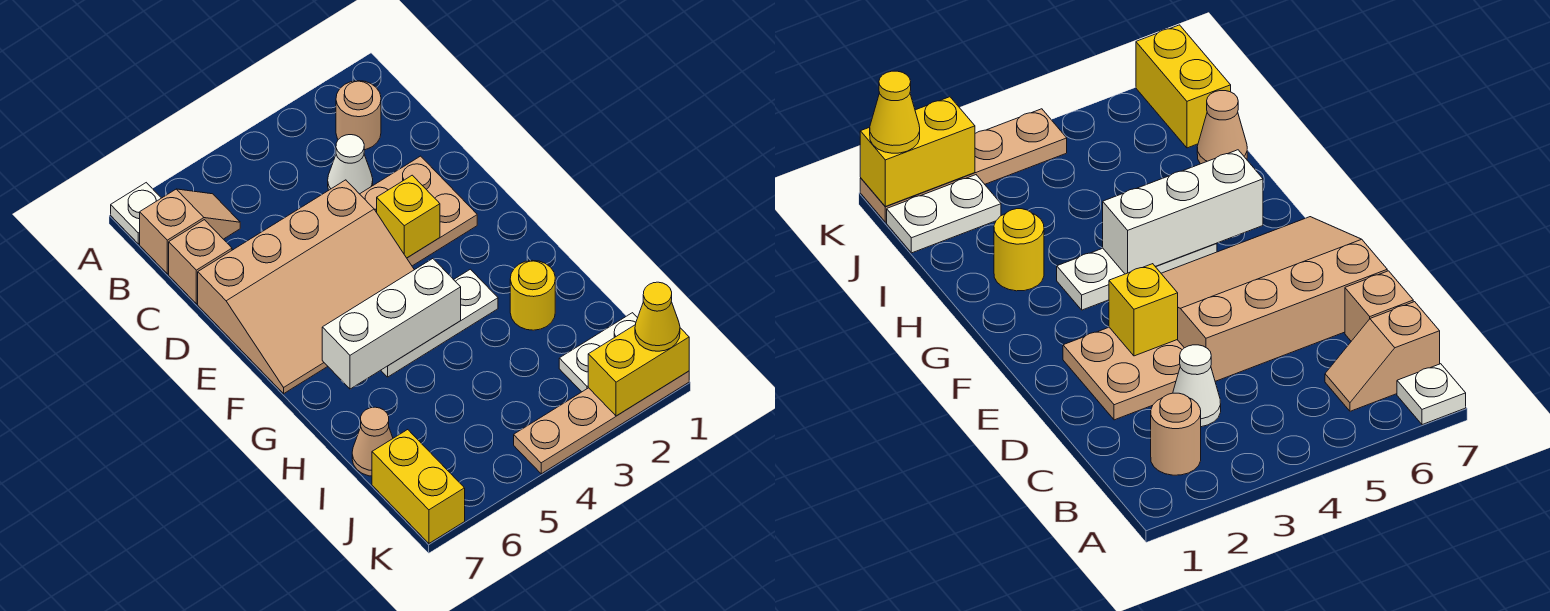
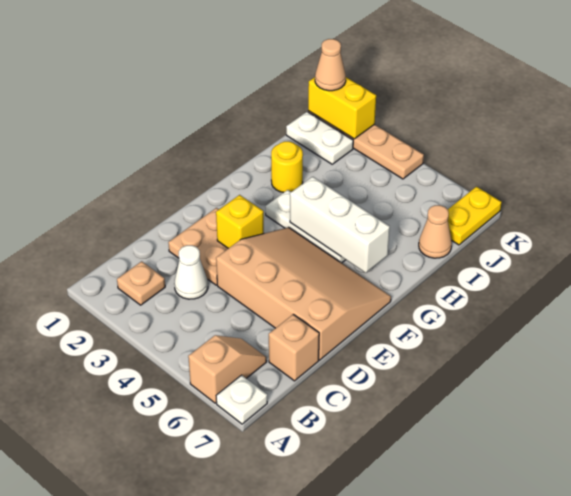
tan round brick B2 level 1 -> tan plate B2 level 1
tan slope B6:B7 level 1 top 7 -> tan slope A6:B6 level 1 top A
yellow brick J7:K7 level 1 -> yellow plate J7:K7 level 1
yellow cone K1 level 3 -> tan cone K1 level 3

